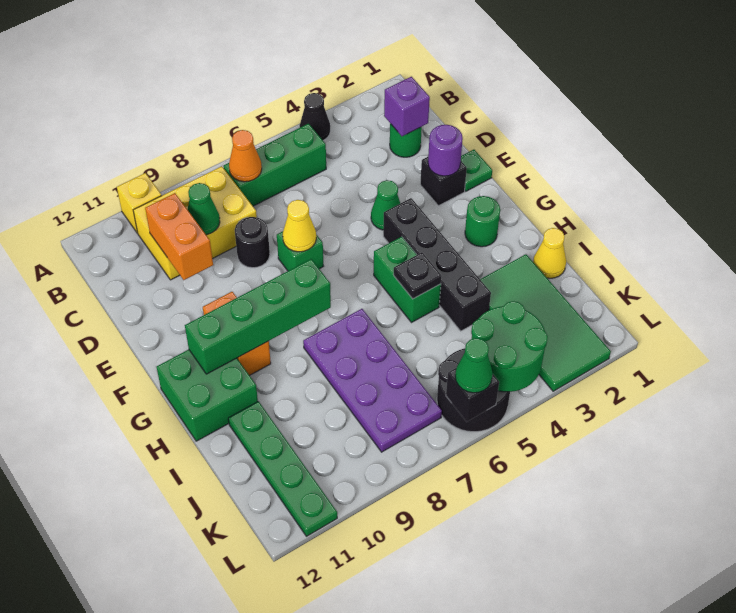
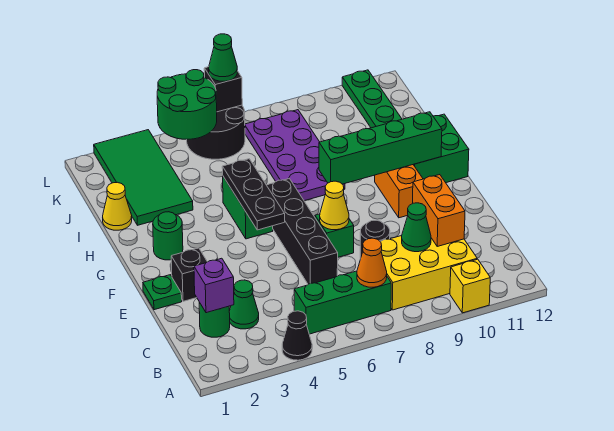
purple round brick E2 level 2 -> none
green cone E4 level 1 -> green cone C3 level 1
black brick F4:I4 level 1 -> black brick D6:G6 level 1
black plate H5 level 2 -> black plate F5:H5 level 2

